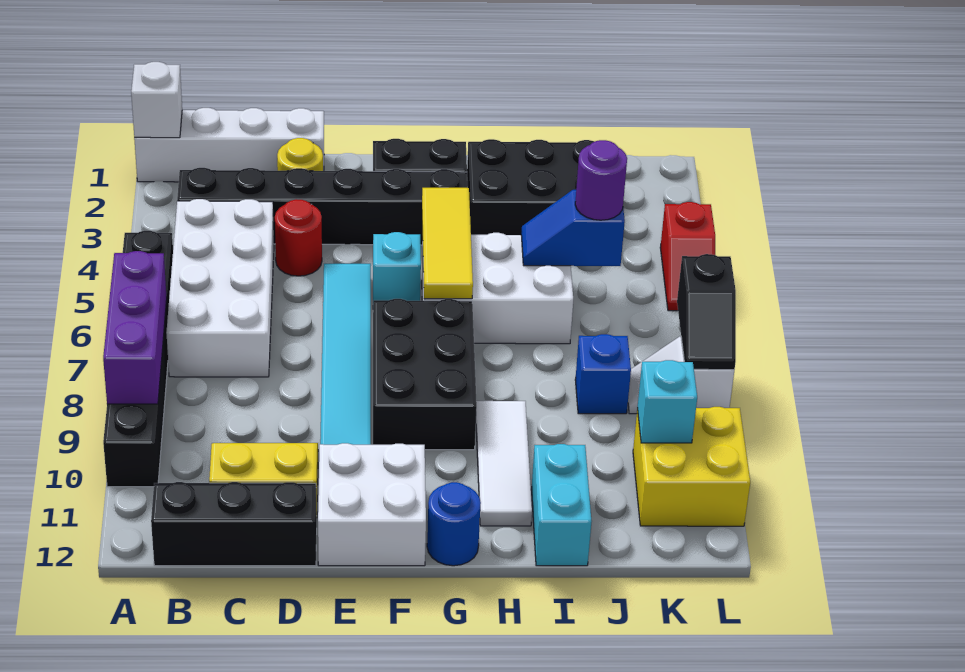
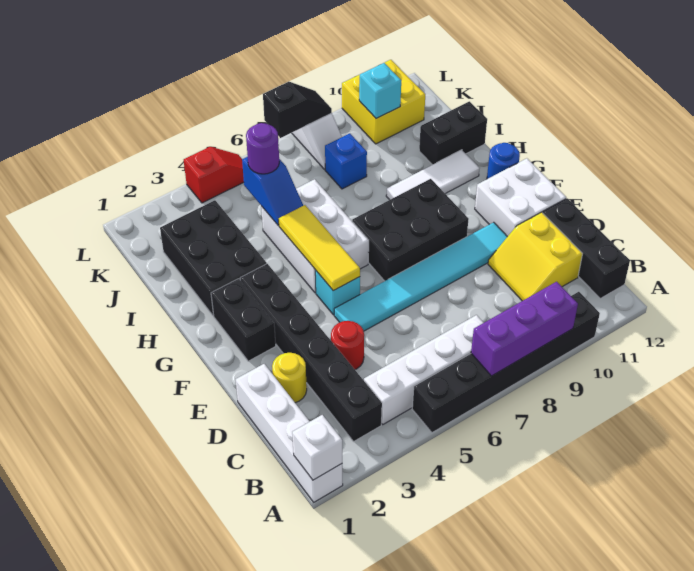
white brick B4:C7 level 1 -> white brick B4:B7 level 1
yellow tile G4:G6 level 2 -> yellow tile F5:H5 level 2
cyan brick I11:I12 level 1 -> black brick I11:I12 level 1

